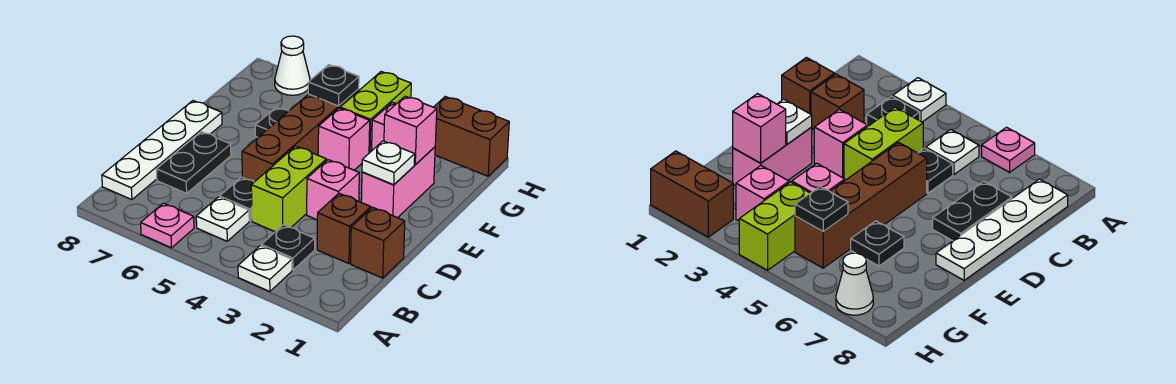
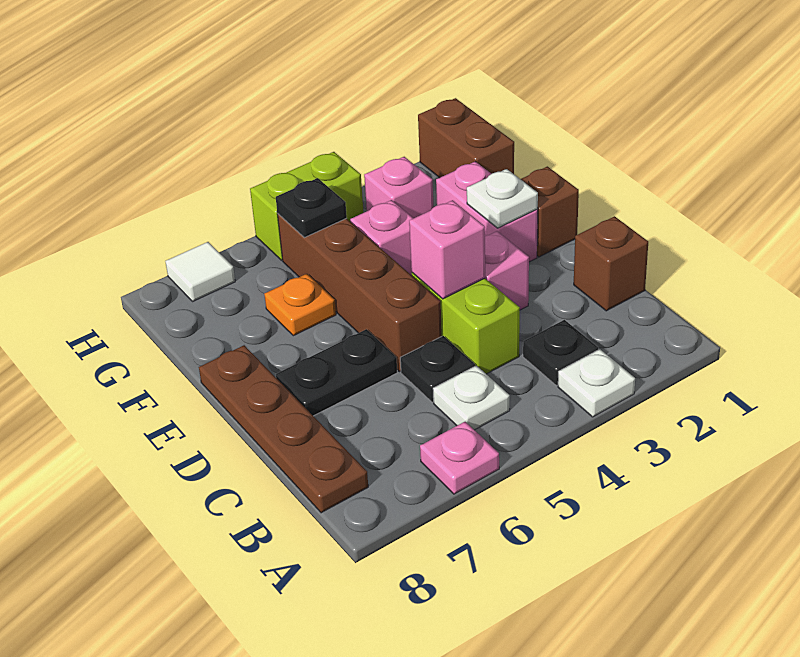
white plate B8:E8 level 1 -> brown plate B8:E8 level 1
brown brick C2 level 1 -> brown brick E1 level 1
black plate C7:D7 level 1 -> black plate D6:D7 level 1
pink brick F2 level 2 -> pink brick D4 level 2
black plate F6 level 1 -> orange plate F6 level 1
lime brick G4:H4 level 1 -> lime brick H4:H5 level 1
brown brick H1:H2 level 1 -> brown brick G1:H1 level 1
white cone H7 level 1 -> white tile H7 level 1

